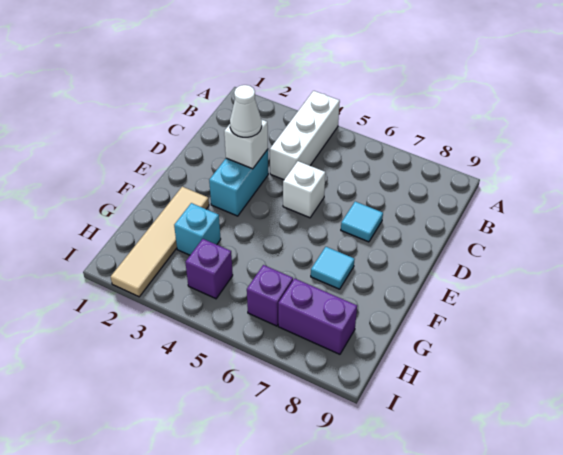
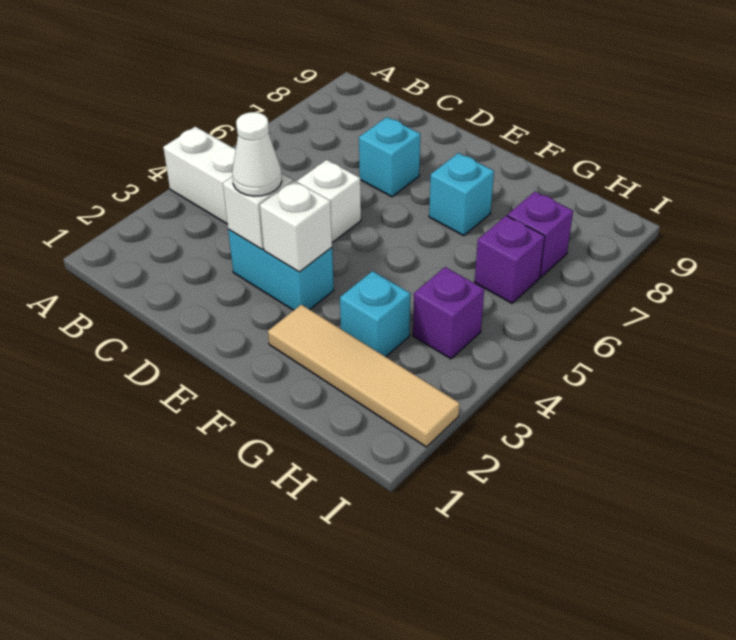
cyan tile D7 level 1 -> cyan brick D7 level 1
none -> white brick E3 level 2
cyan tile F7 level 1 -> cyan brick F7 level 1
purple brick H7:H8 level 1 -> purple brick H7 level 1

